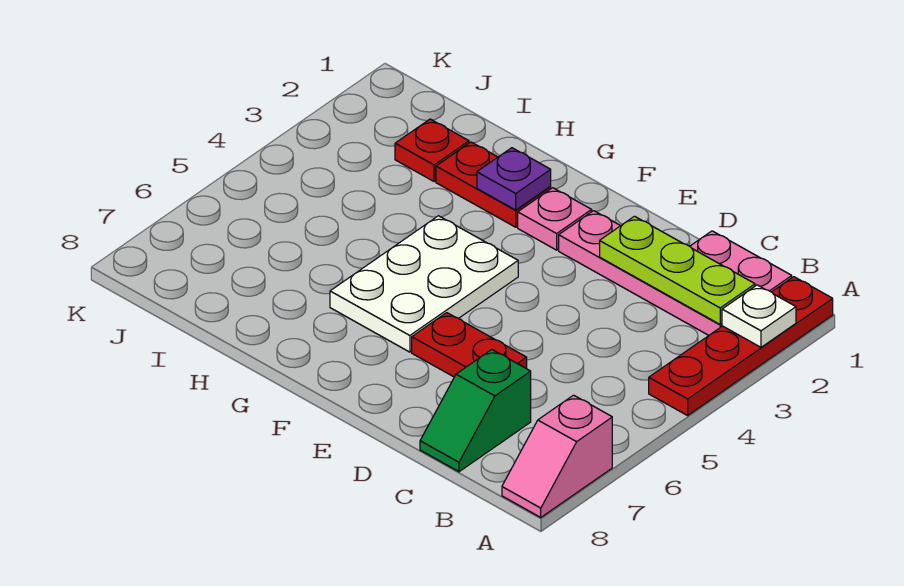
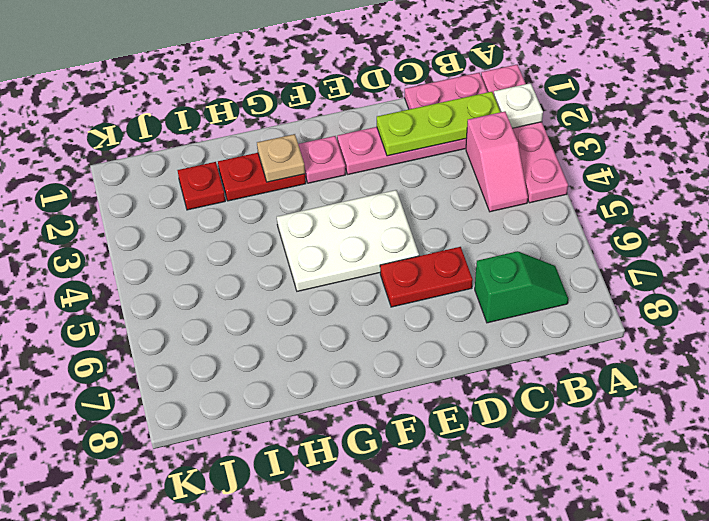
red plate A1:A4 level 1 -> pink plate A1:A4 level 1
pink slope A7:A8 level 1 top 7 -> pink slope B3:B4 level 1 top 3
green slope C7:C8 level 1 top 7 -> green slope B7:C7 level 1 top C
white plate F4:G6 level 1 -> white plate E4:G5 level 1
purple plate G2 level 2 -> tan plate G2 level 2

